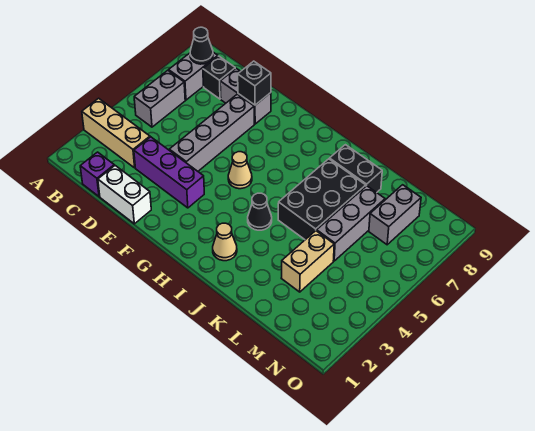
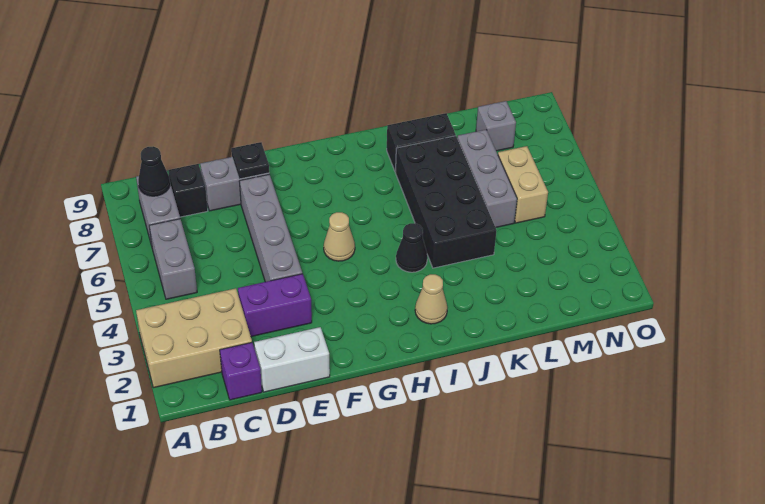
tan brick A3:C3 level 1 -> tan brick A2:C3 level 1
purple brick D3:F3 level 1 -> purple brick D3:E3 level 1
black brick E8 level 2 -> black plate E8 level 2
black brick J5:K7 level 1 -> black brick J4:K7 level 1
tan brick L3:L4 level 1 -> tan brick M5:M6 level 1
grey brick M7:M8 level 1 -> grey brick M8 level 1

